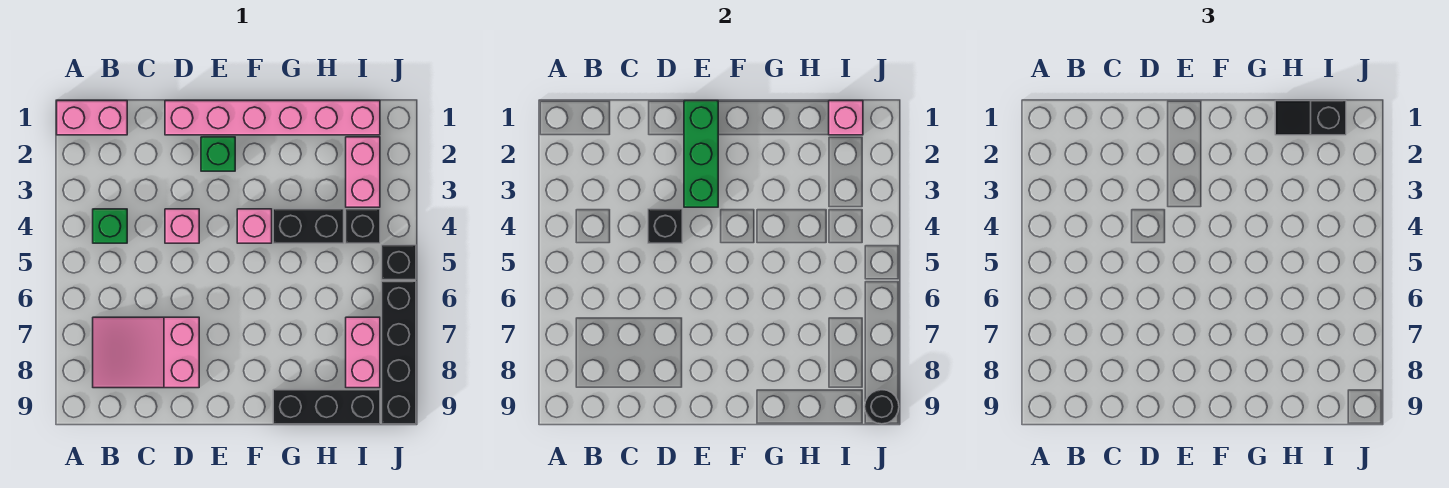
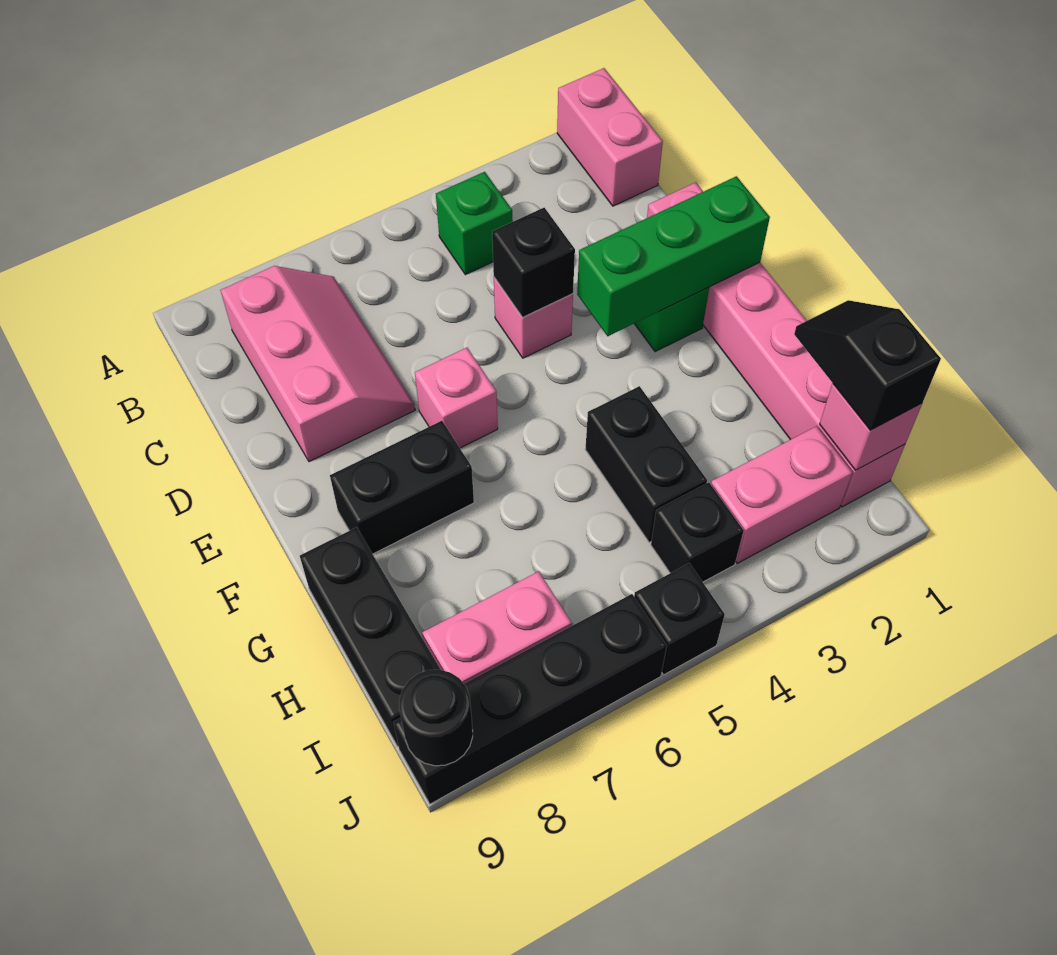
pink slope B7:D8 level 1 top D -> pink slope B7:D8 level 1 top 8
pink brick F4 level 1 -> pink brick E6 level 1
none -> black brick F7:F8 level 1

